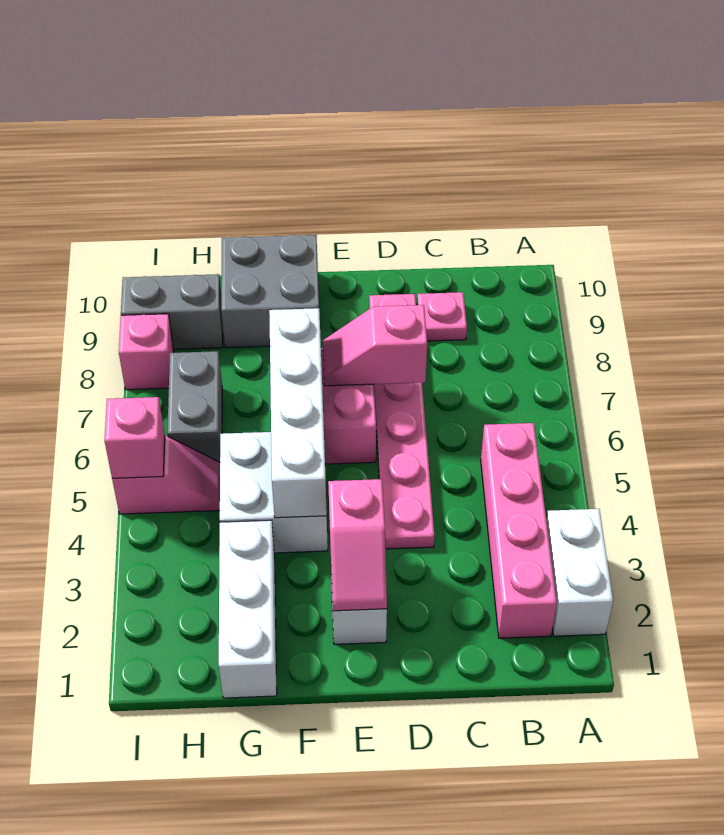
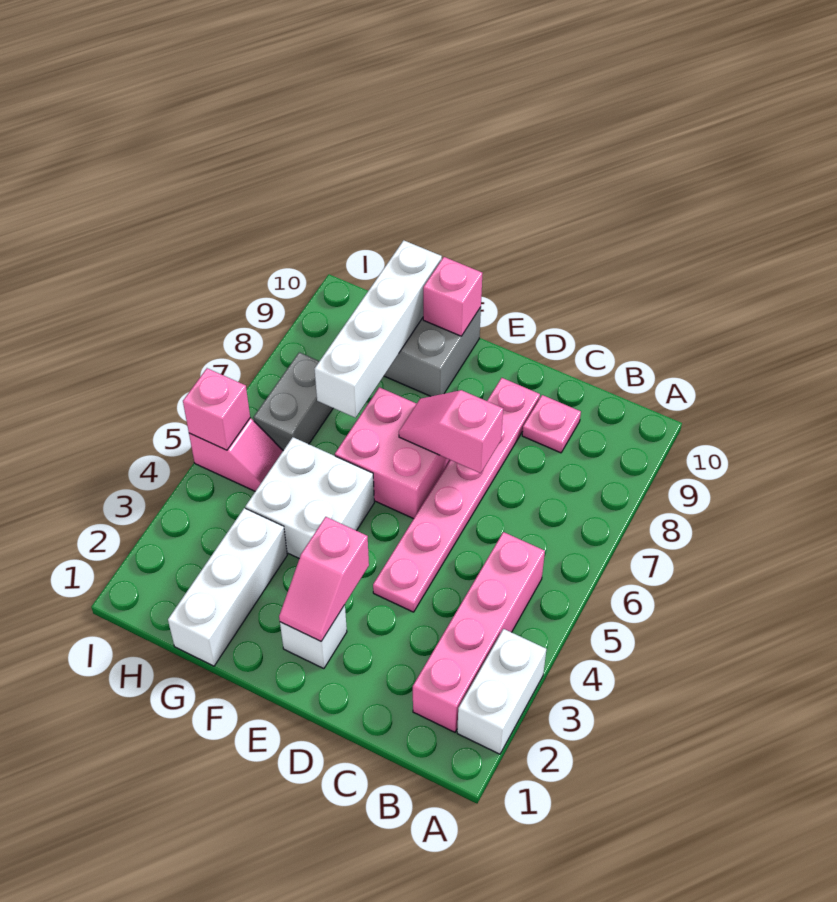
white brick F4:F7 level 2 -> white brick G7:G10 level 2
grey brick H9:I9 level 1 -> none
pink brick I8 level 1 -> pink brick F10 level 2

